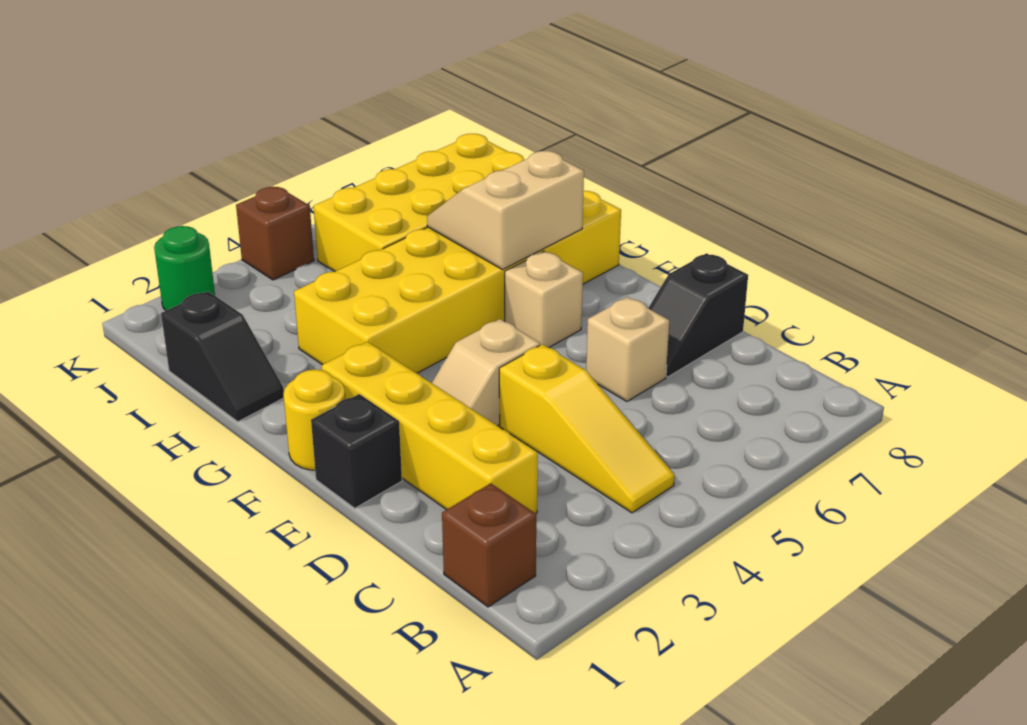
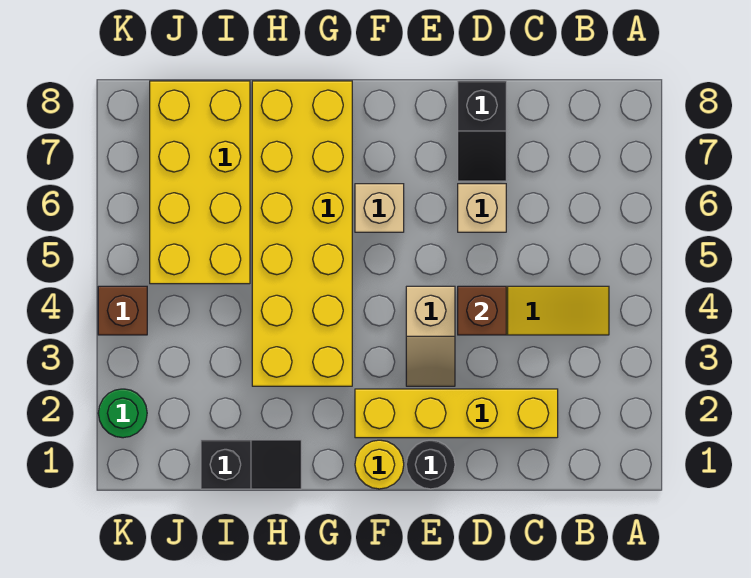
brown brick B1 level 1 -> brown brick D4 level 2
black brick E1 level 1 -> black round brick E1 level 1
tan slope G6:H7 level 2 top G -> none

